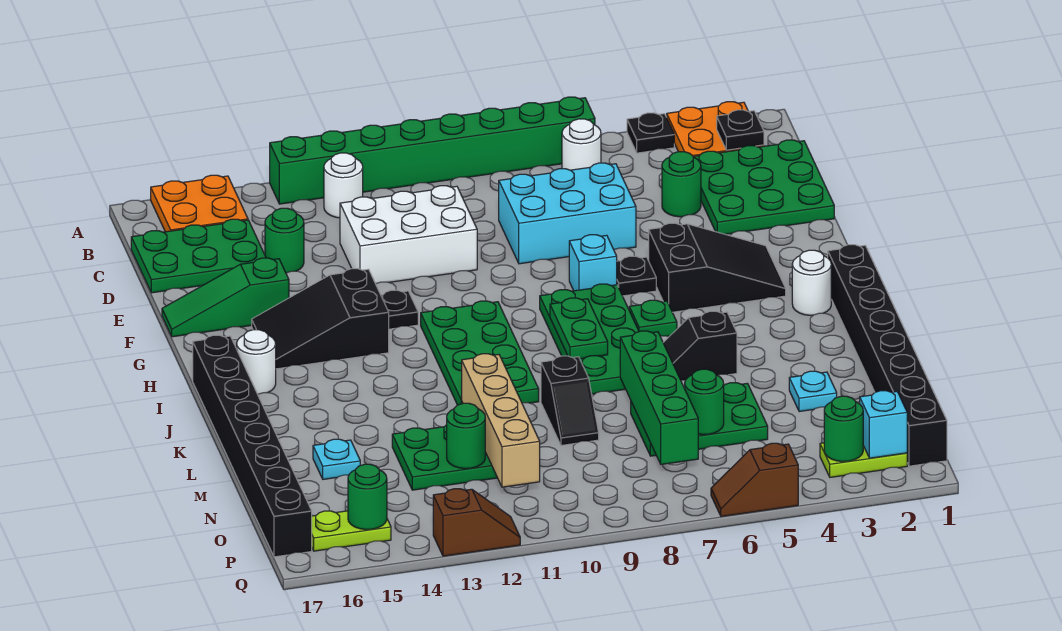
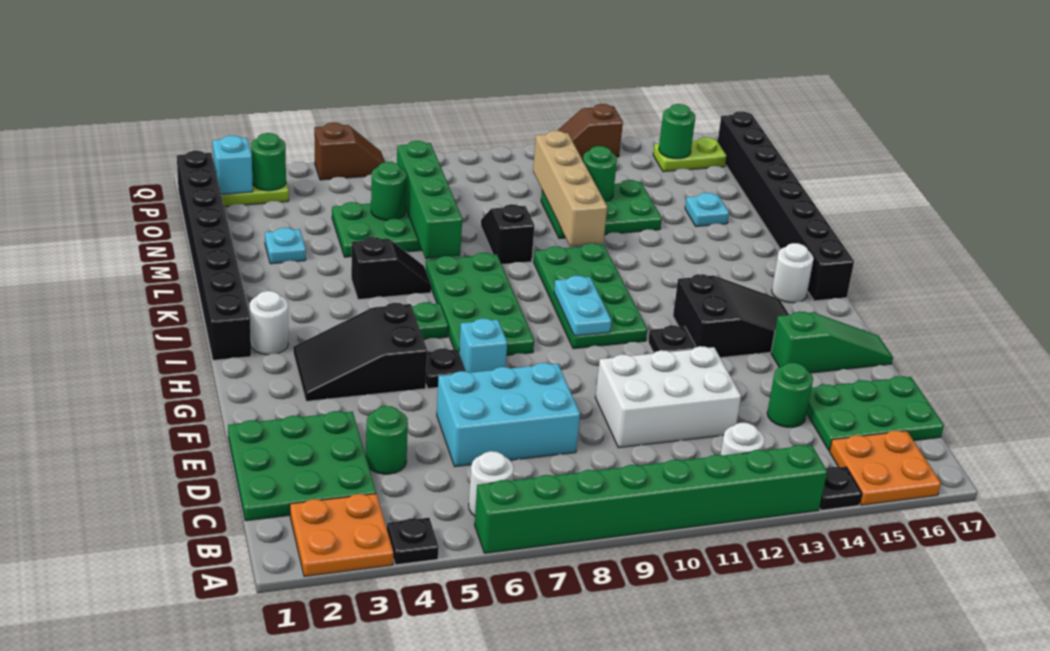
black plate B2 level 2 -> black plate A14 level 1
none -> cyan plate H10:I10 level 2
green plate I8:J8 level 2 -> none

